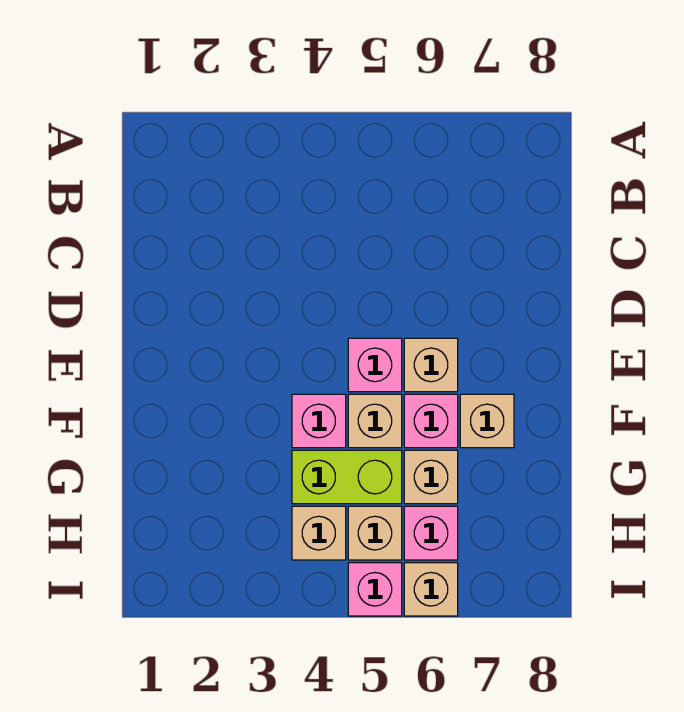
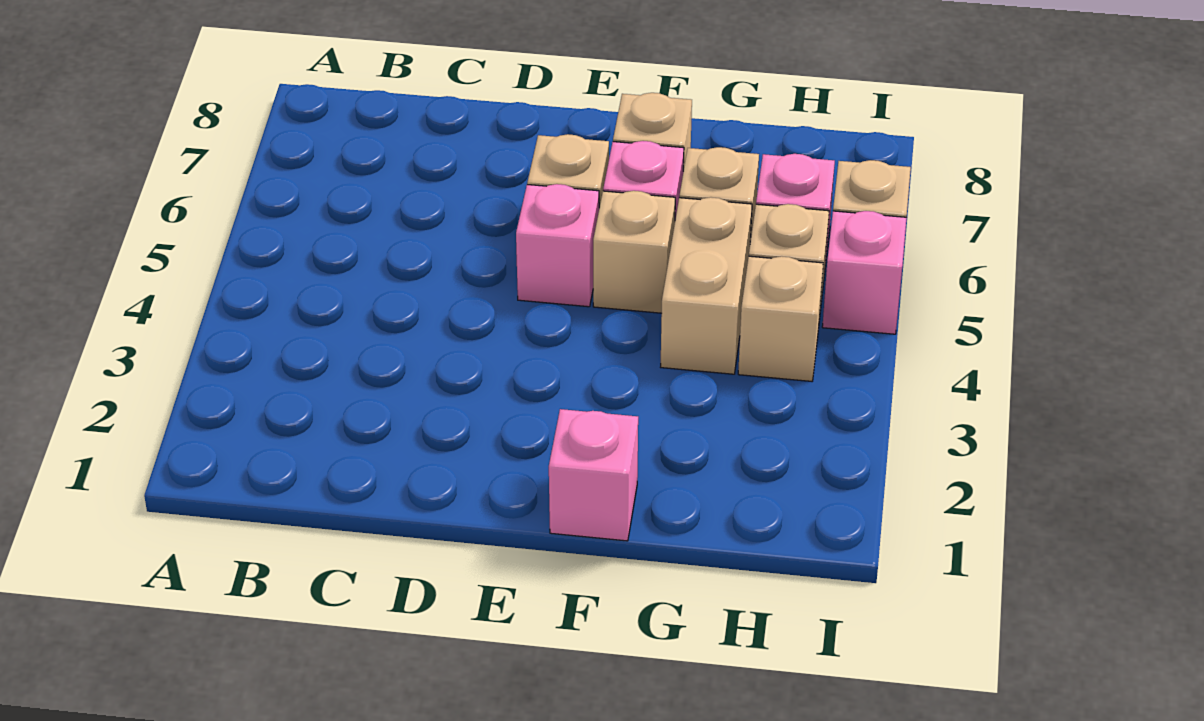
pink brick F4 level 1 -> pink brick F1 level 1
lime brick G4:G5 level 1 -> tan brick G4:G5 level 1

